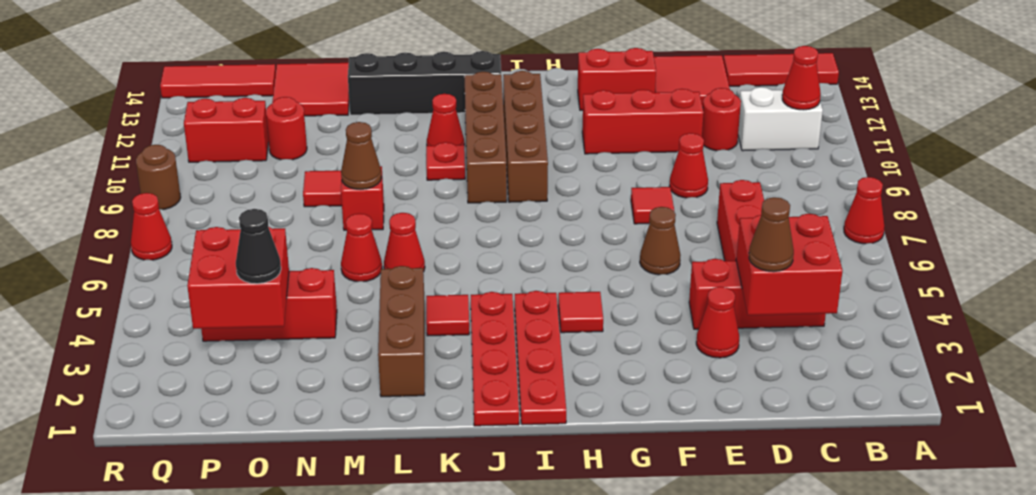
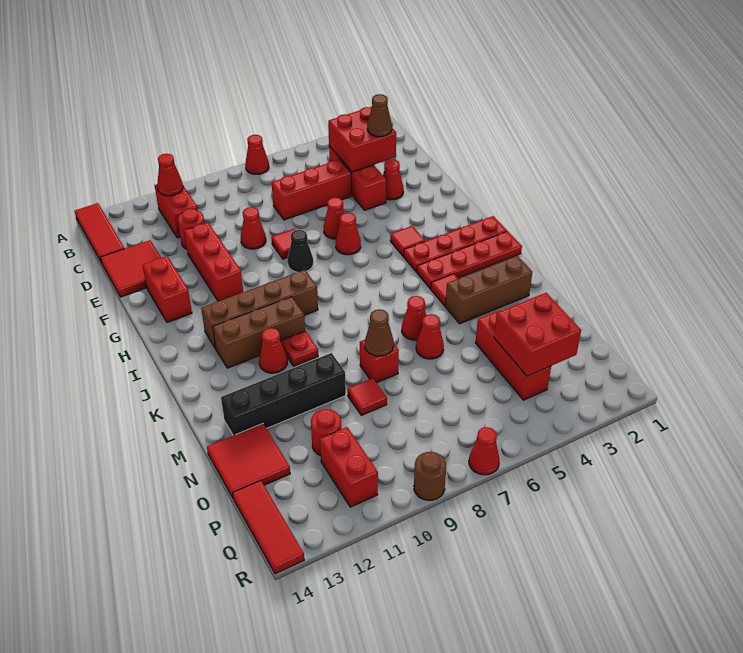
white brick B11:C11 level 1 -> red brick B11:C11 level 1
brown cone F6 level 1 -> red cone F6 level 1
none -> red cone G6 level 1
brown brick J9:J12 level 1 -> brown brick J10:J12 level 1
black brick J13:M13 level 1 -> black brick M10:M13 level 1
black cone O3 level 3 -> black cone G8 level 1

